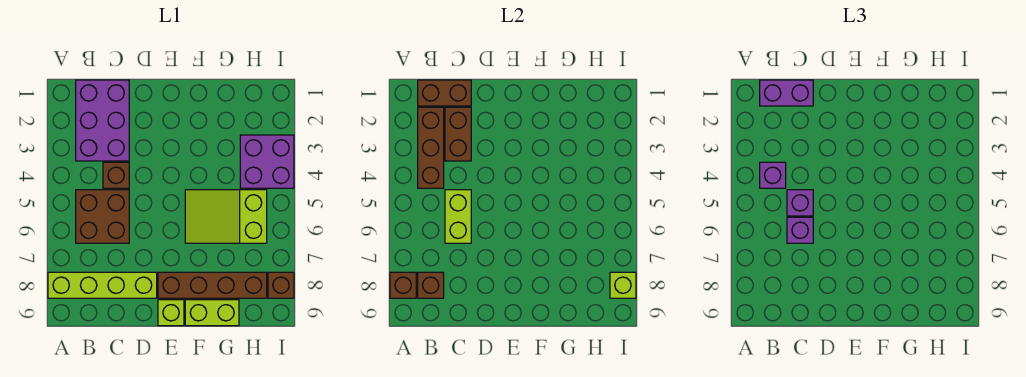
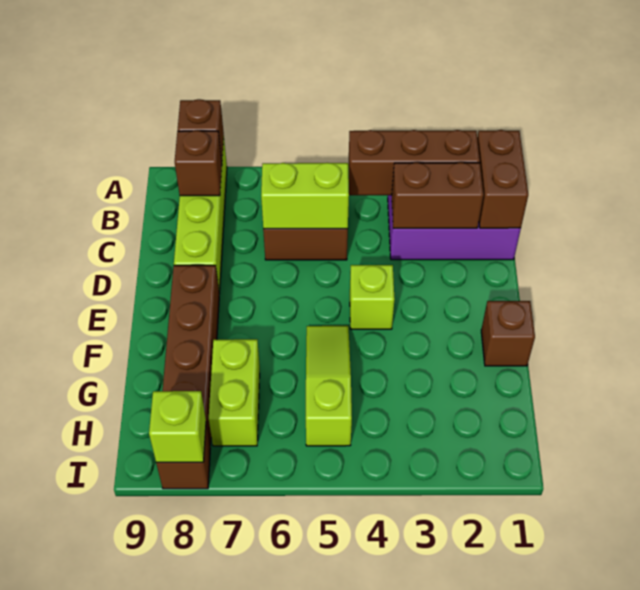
purple brick B1:C1 level 3 -> none
purple brick B4 level 3 -> none
brown brick C4 level 1 -> brown brick F1 level 1
purple brick C5 level 3 -> none
purple brick C6 level 3 -> none
lime brick E9 level 1 -> lime brick E4 level 1
lime slope F5:H6 level 1 top H -> lime slope F5:H5 level 1 top H
lime brick F9:G9 level 1 -> lime brick G7:H7 level 1
purple brick H3:I4 level 1 -> none

